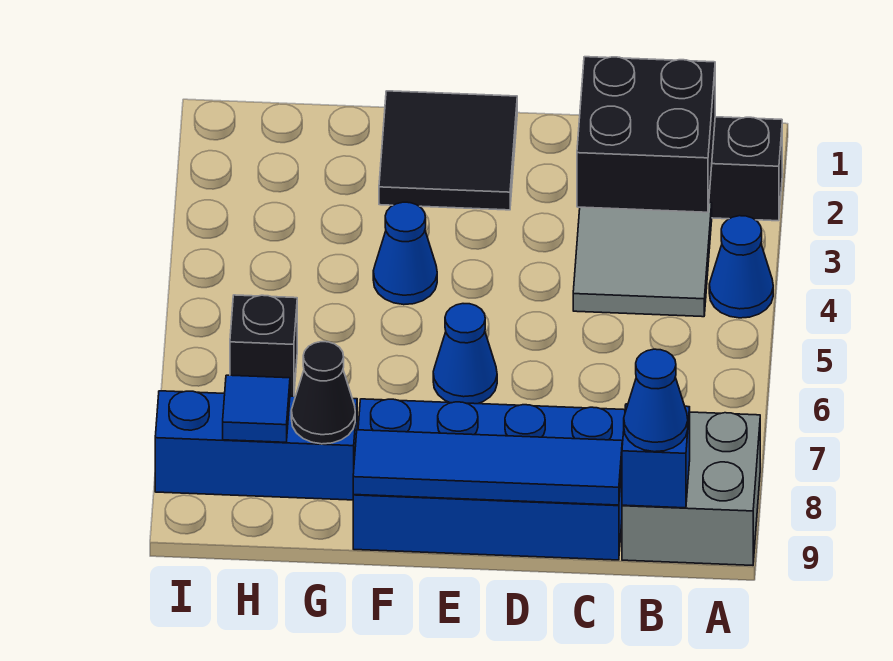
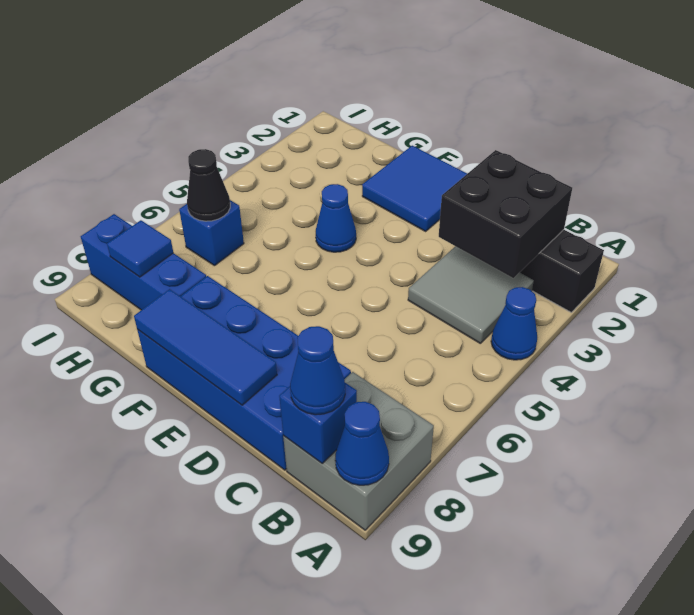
blue tile C9:F9 level 2 -> blue tile D9:F9 level 2
black tile E1:F2 level 1 -> blue tile E1:F2 level 1
blue cone E6 level 1 -> blue cone A9 level 2
black cone G8 level 2 -> black cone H6 level 2
black brick H6 level 1 -> blue brick H6 level 1

